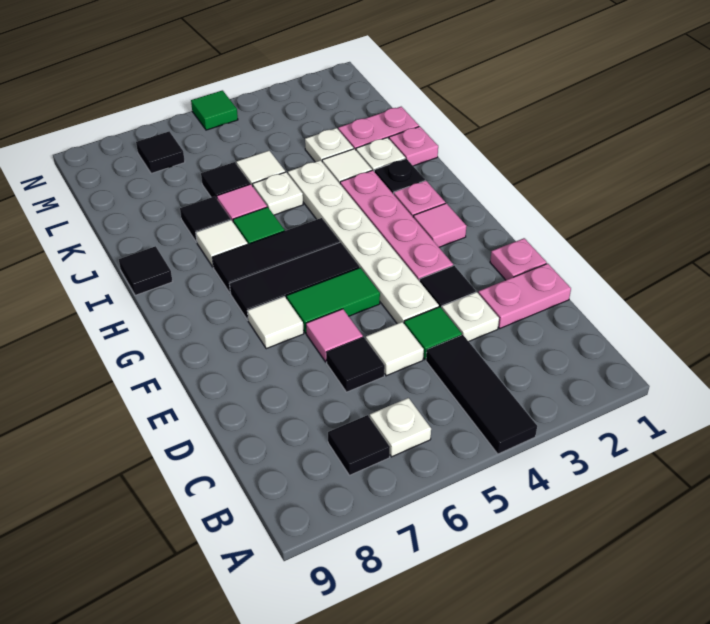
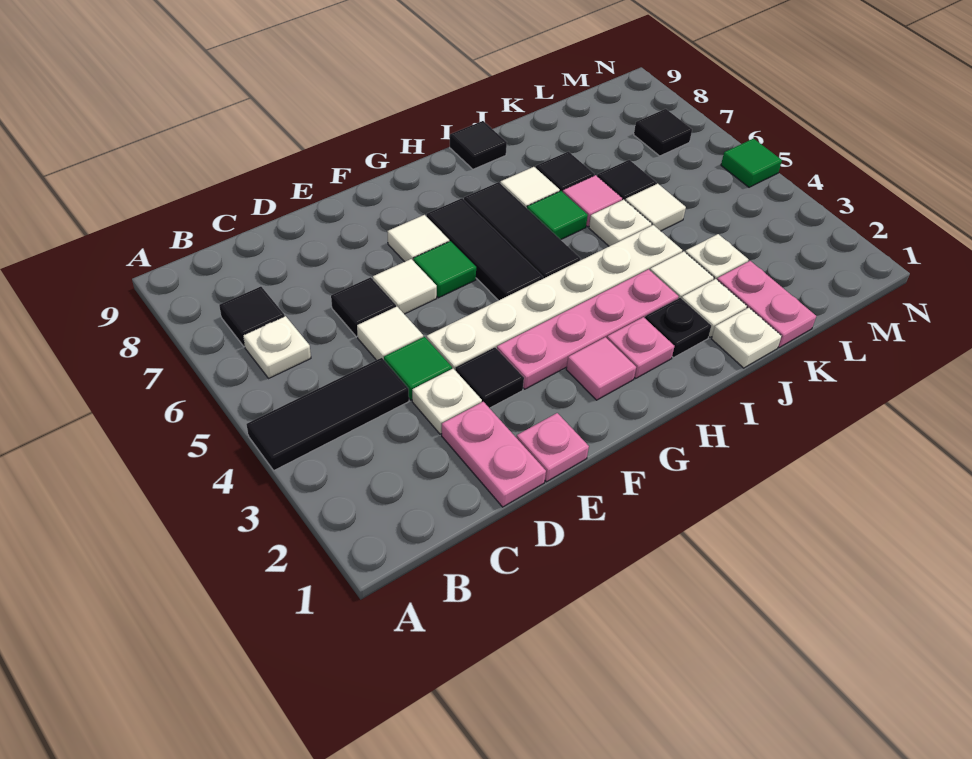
pink tile E6 level 1 -> white tile E6 level 1
green tile F5:F6 level 1 -> green tile F6 level 1
pink plate J1 level 1 -> white plate J1 level 1

